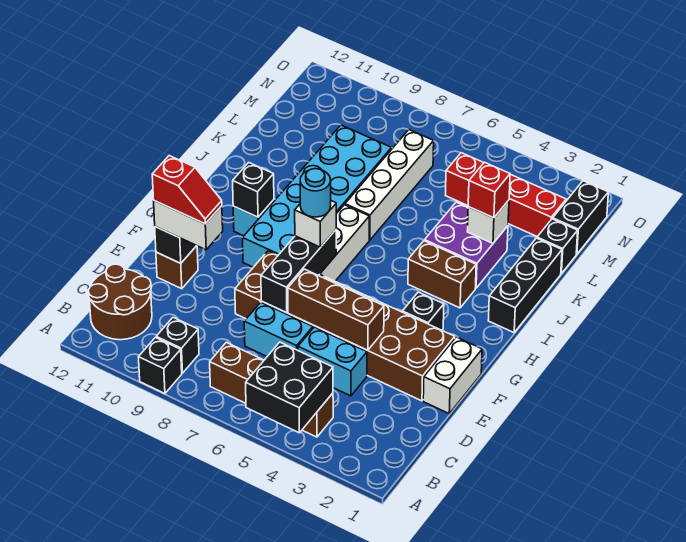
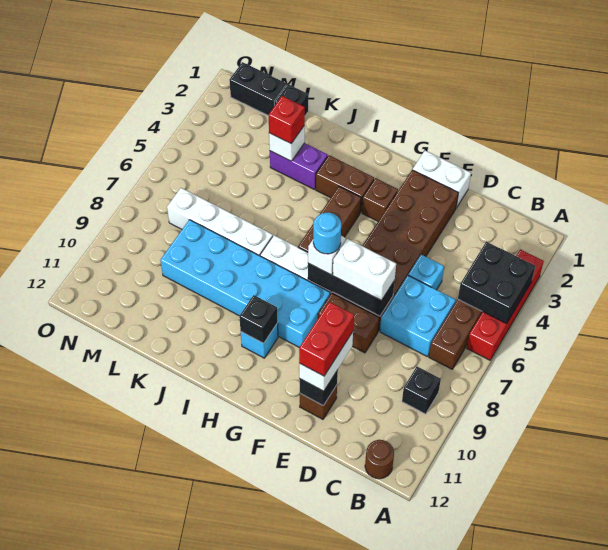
black brick A9 level 1 -> none
brown round brick B11:C12 level 1 -> brown round brick B12 level 1
cyan brick D4:D5 level 1 -> cyan brick D5 level 1
cyan brick D6:D7 level 1 -> cyan brick C6:D7 level 1
brown brick E4:E6 level 2 -> brown brick H4:H6 level 1
none -> white brick E7:F7 level 3
red slope E10:E11 level 4 top 11 -> red brick E10:E11 level 4
black brick G3 level 1 -> brown brick G3 level 1
black brick I1:K1 level 1 -> none
brown brick I3:I4 level 1 -> brown brick H3:I3 level 1
purple brick J3:K4 level 1 -> purple brick J3:K3 level 1
red brick M2:M5 level 1 -> red brick A3:A6 level 1

